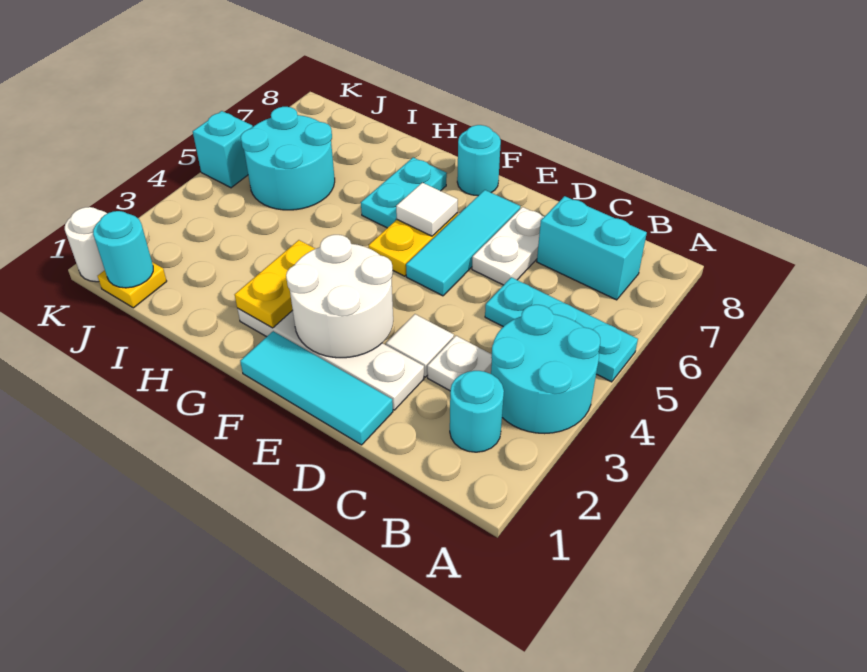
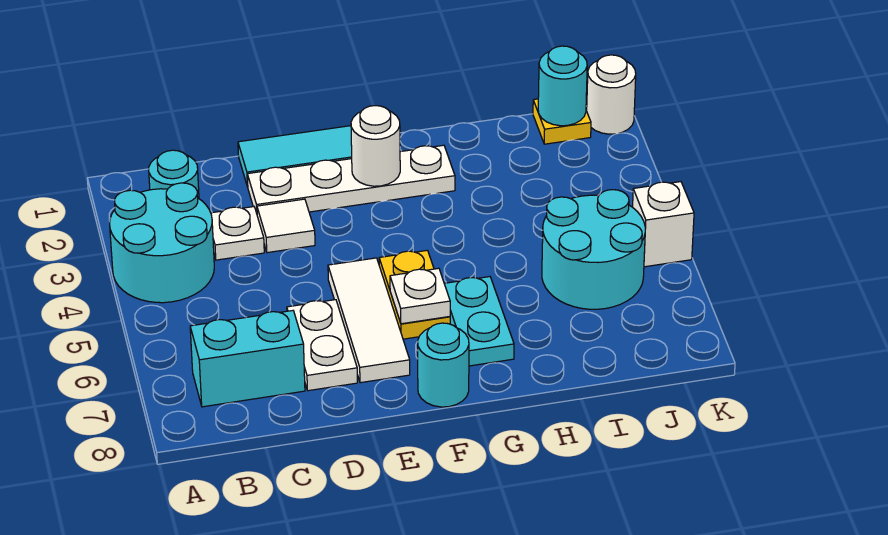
cyan plate A5:C5 level 1 -> none
white round brick E2:F3 level 2 -> white round brick F2 level 2
cyan tile E5:E7 level 1 -> white tile E5:E7 level 1
white tile F6 level 2 -> white plate F6 level 2
yellow plate G2:G3 level 2 -> none
cyan brick K5 level 1 -> white brick K5 level 1

